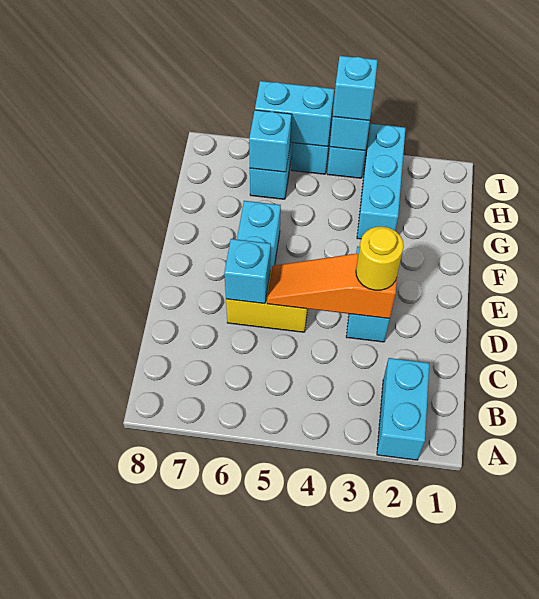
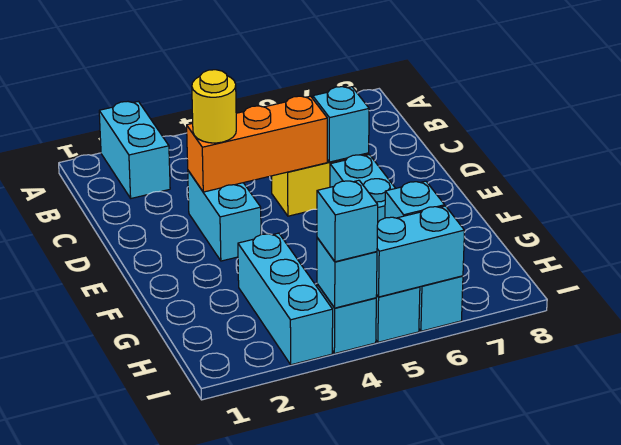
orange slope D3:D5 level 2 top 3 -> orange brick D3:D5 level 2

